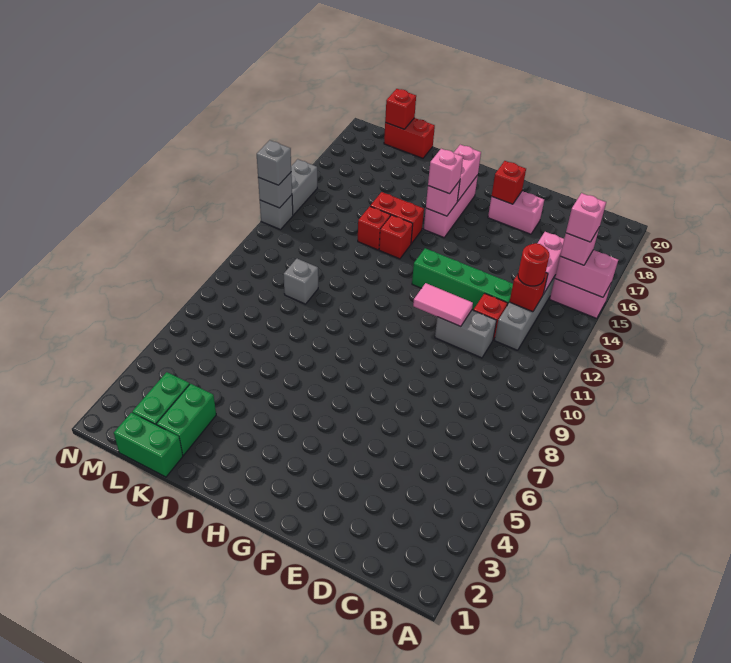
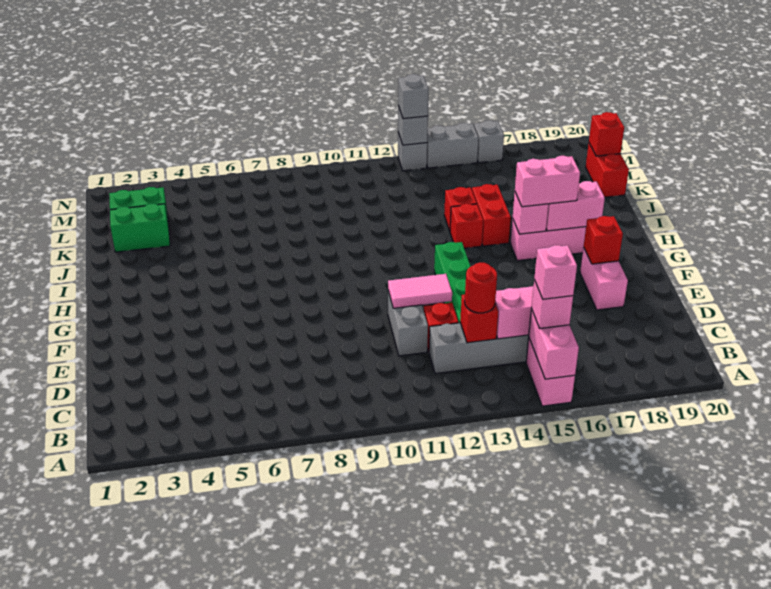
pink tile E11:F11 level 2 -> pink tile E11:E12 level 2
pink brick H16 level 3 -> pink brick H16:H17 level 3
green brick K1:L1 level 1 -> none
grey brick K10 level 1 -> grey brick N16 level 1

